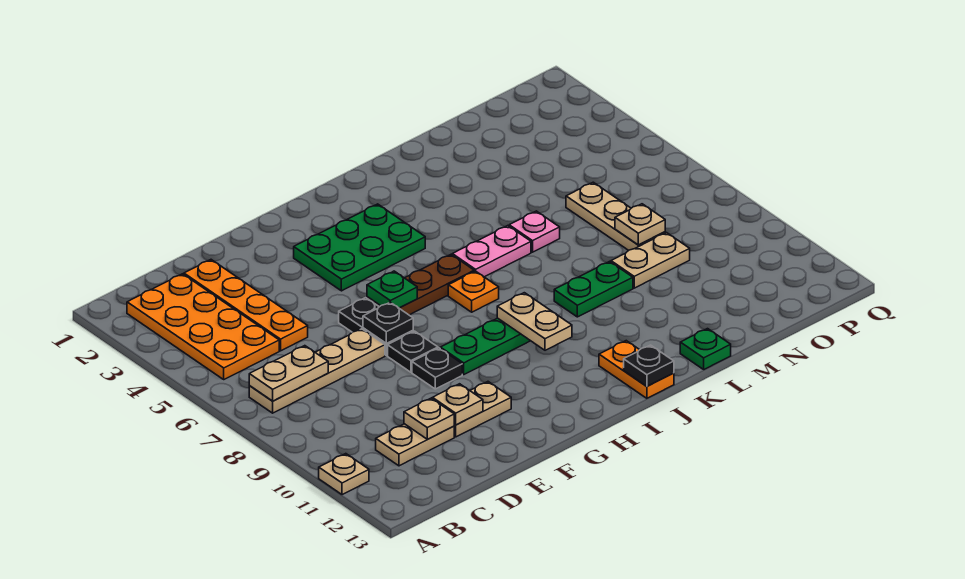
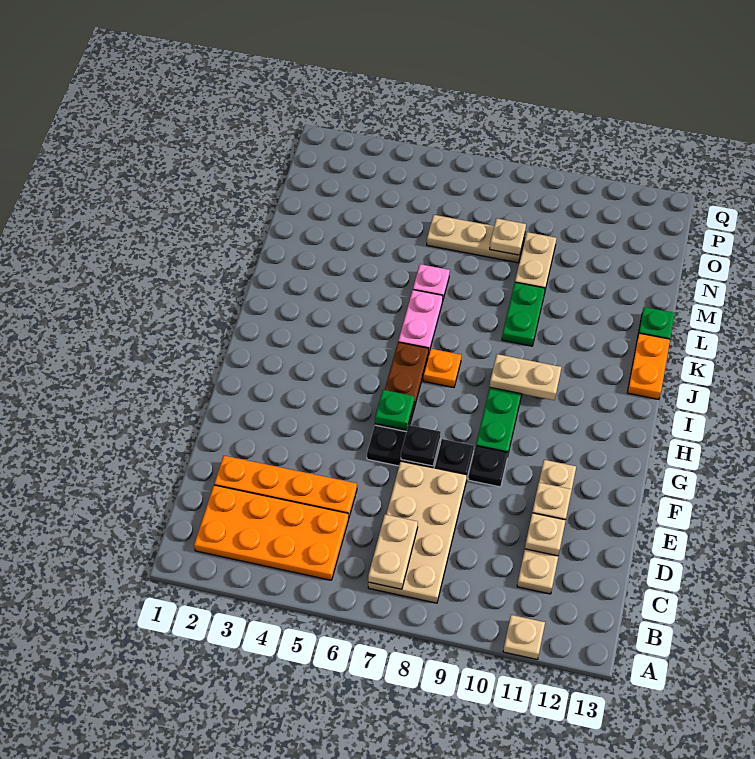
tan plate B7:E7 level 1 -> tan plate B7:E8 level 1
green plate G3:I4 level 1 -> none
orange plate J12:J13 level 1 -> orange plate J13:K13 level 1
black plate J13 level 2 -> none

